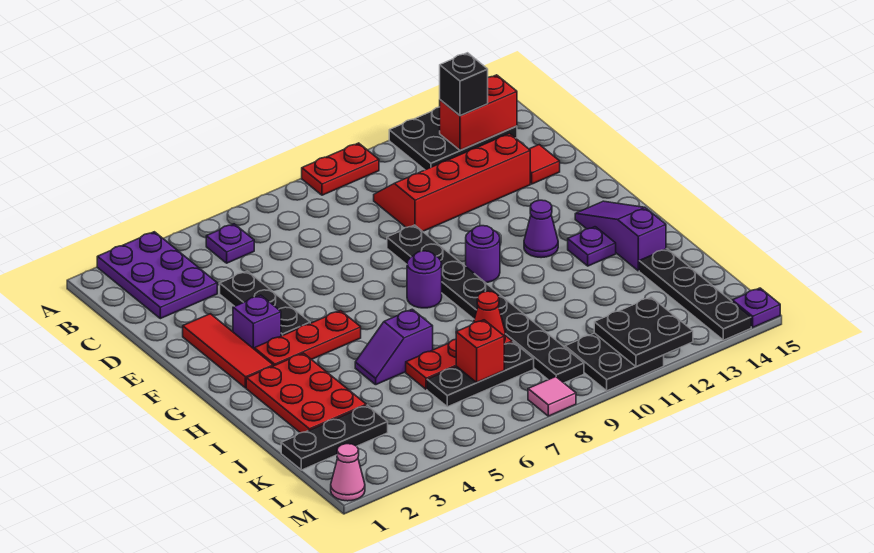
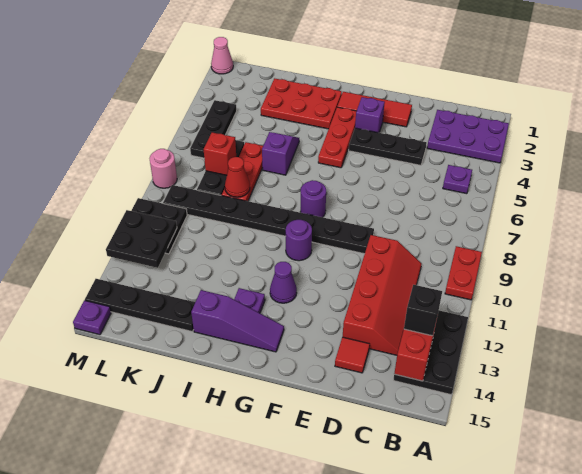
black plate K1:K3 level 1 -> black plate L4:L6 level 1
pink tile M8 level 1 -> pink round brick M8 level 1

